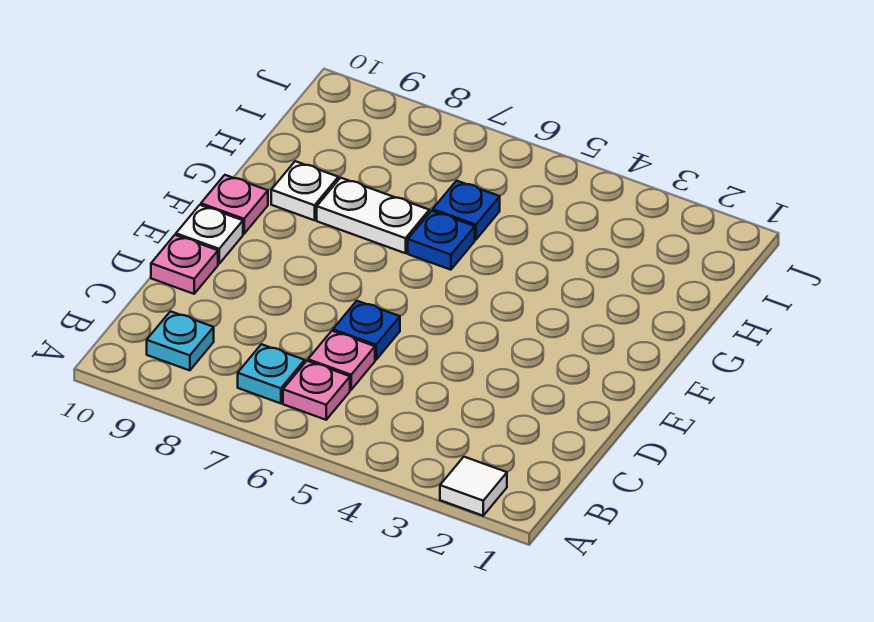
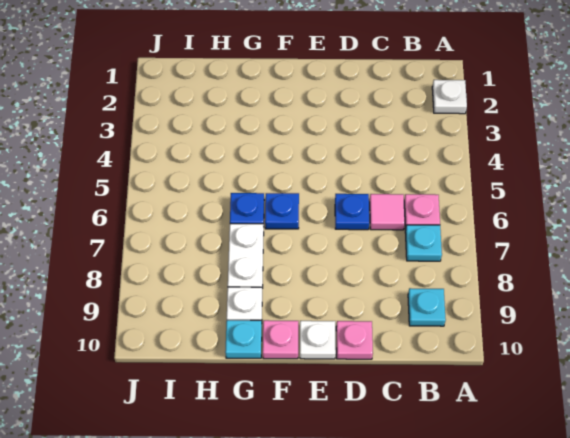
white tile A2 level 1 -> white plate A2 level 1
pink plate C6 level 1 -> pink tile C6 level 1
none -> cyan plate G10 level 1
blue plate H6 level 1 -> blue plate F6 level 1

